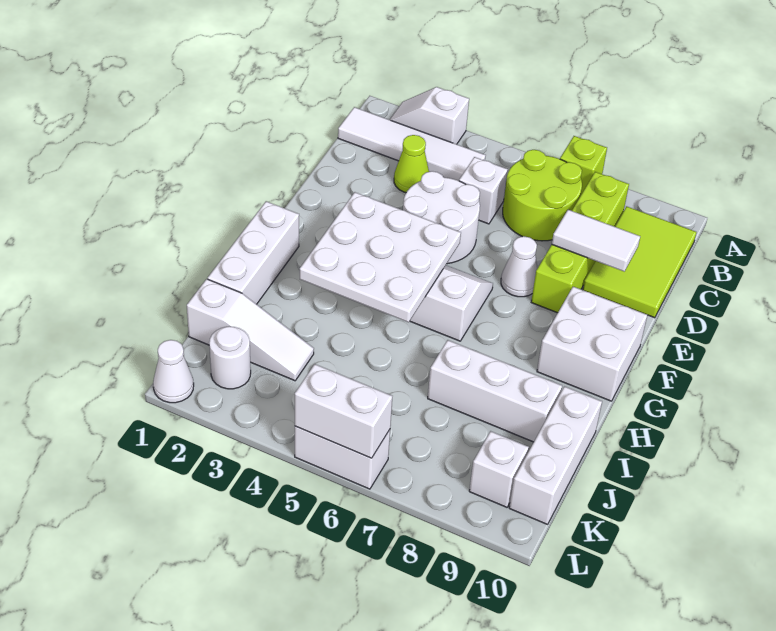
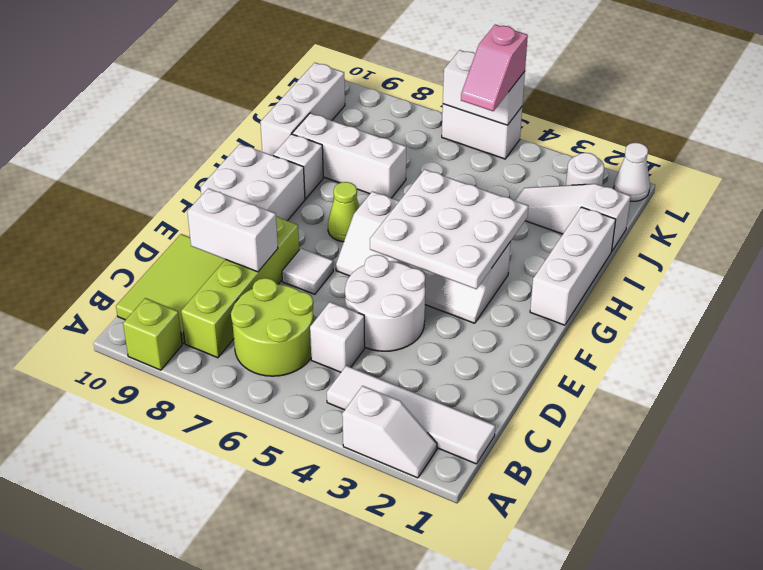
lime brick A7 level 1 -> lime brick A9 level 1
lime cone C3 level 1 -> lime cone G7 level 1
white tile D8:D9 level 2 -> white brick D8:D9 level 2
white cone E7 level 1 -> white tile E7 level 1
none -> pink slope K5:L5 level 3 top L
white brick K9 level 1 -> white brick H9 level 1

